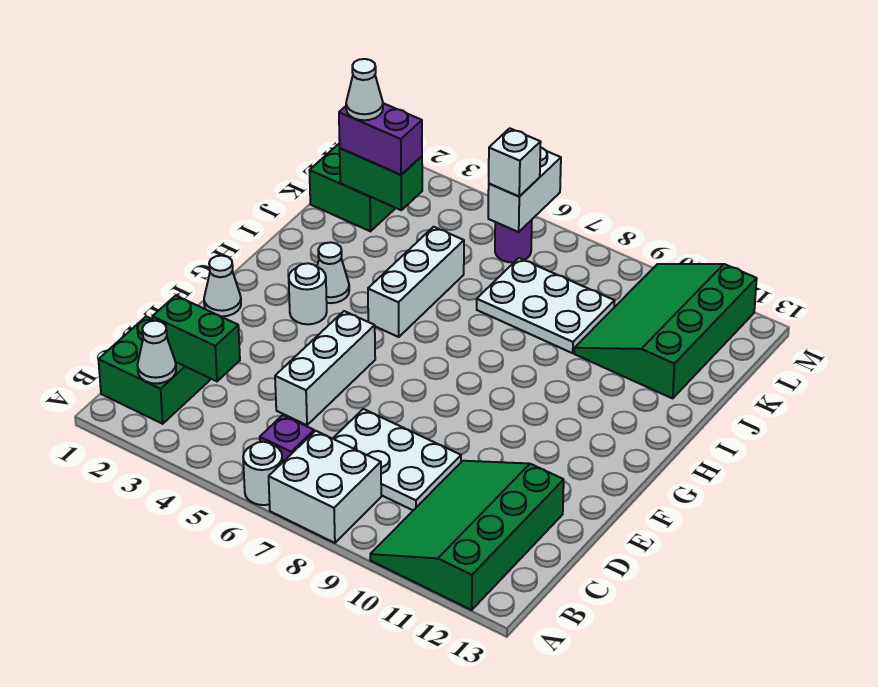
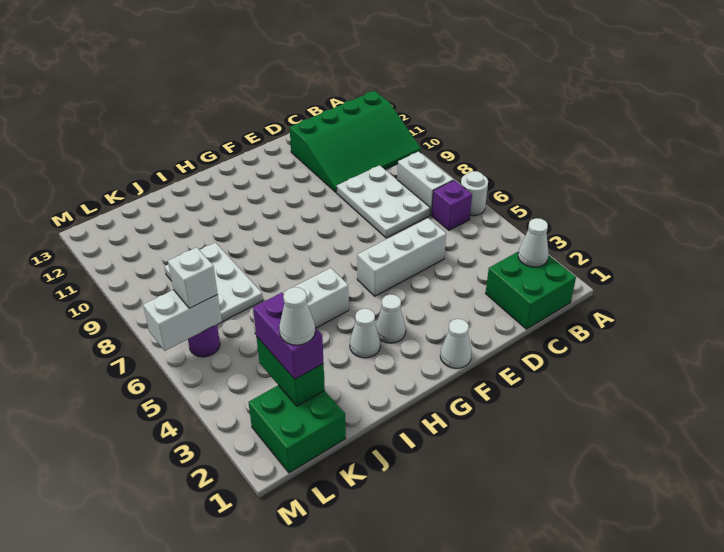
white brick A7:B8 level 1 -> white brick B7:B8 level 1
green brick C2:C3 level 2 -> none
white round brick G3 level 1 -> white cone G3 level 1
green slope J10:M12 level 1 top 12 -> none

